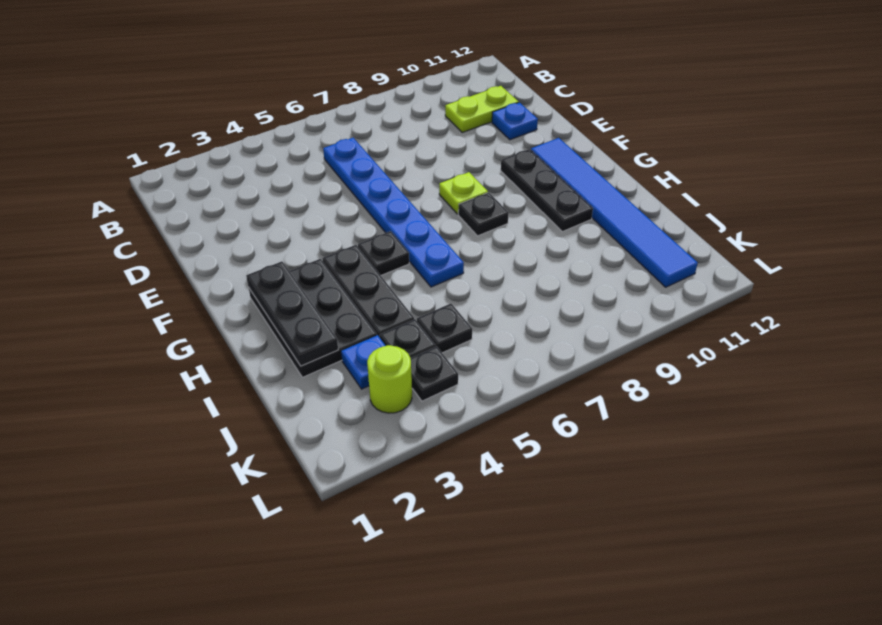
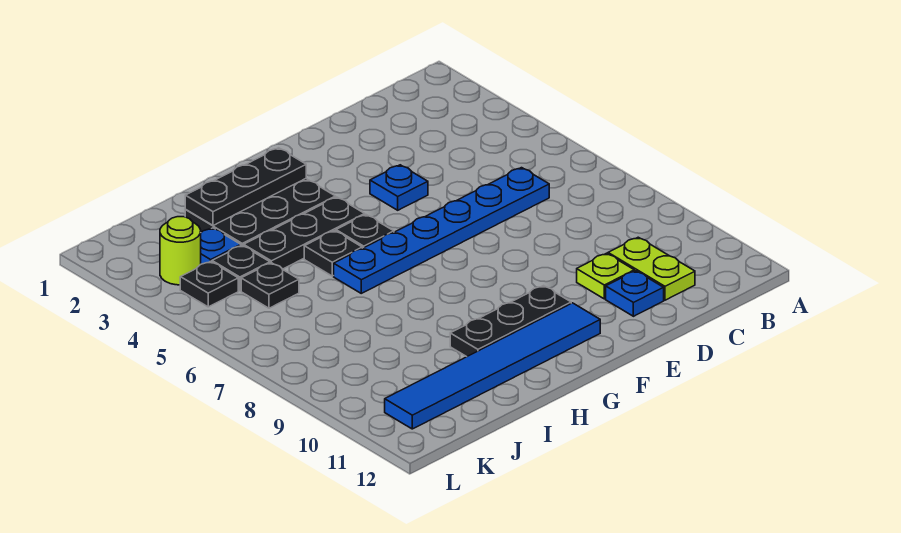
none -> blue plate E4 level 1
lime plate F8 level 1 -> lime plate D10 level 1
black plate G8 level 1 -> black plate H5 level 1

